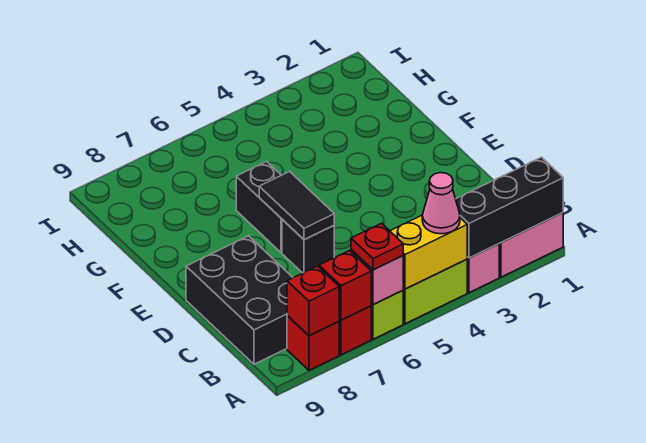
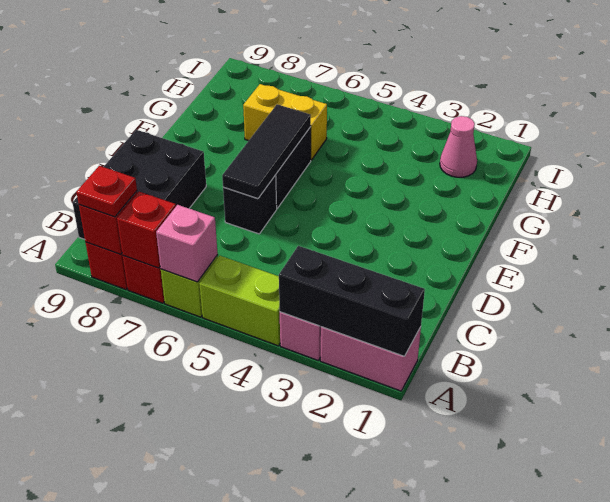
yellow brick A4:A5 level 2 -> yellow brick G6:G7 level 1
pink cone A4 level 3 -> pink cone H2 level 1
red plate A6 level 3 -> red plate A8 level 3
black tile D6:E6 level 2 -> black tile D6:F6 level 2

